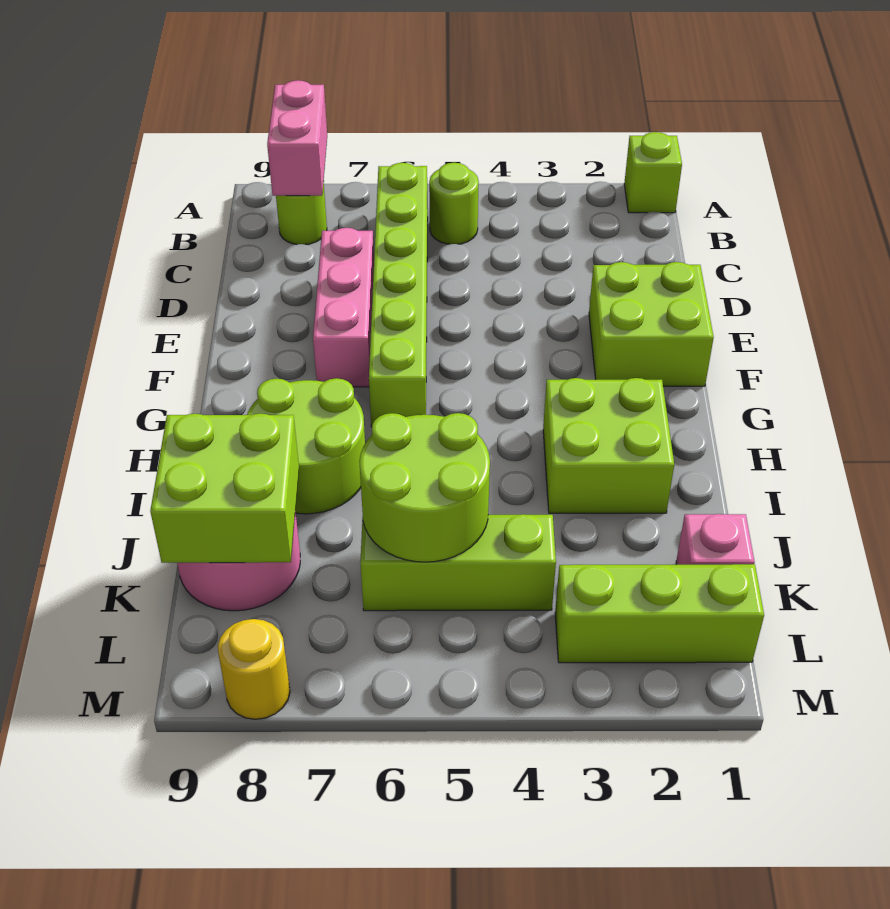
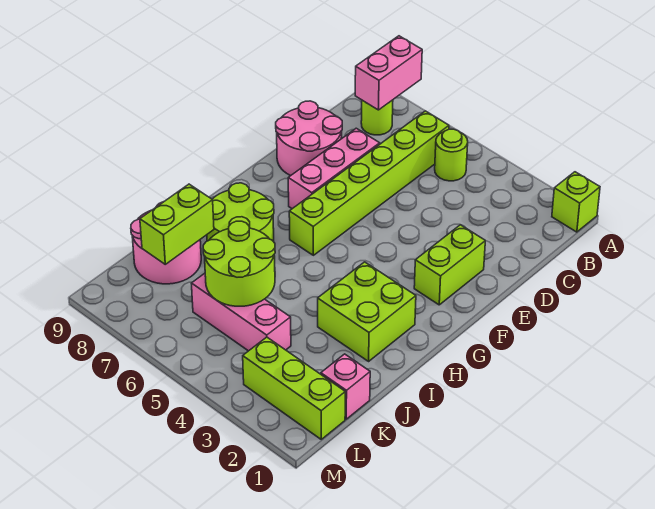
none -> pink round brick D8:E9 level 1
lime brick E1:F2 level 1 -> lime brick E2:F2 level 1
lime brick J8:K9 level 2 -> lime brick J8:K8 level 2
lime brick K4:K6 level 1 -> pink brick K4:K6 level 1
yellow round brick M8 level 1 -> none

